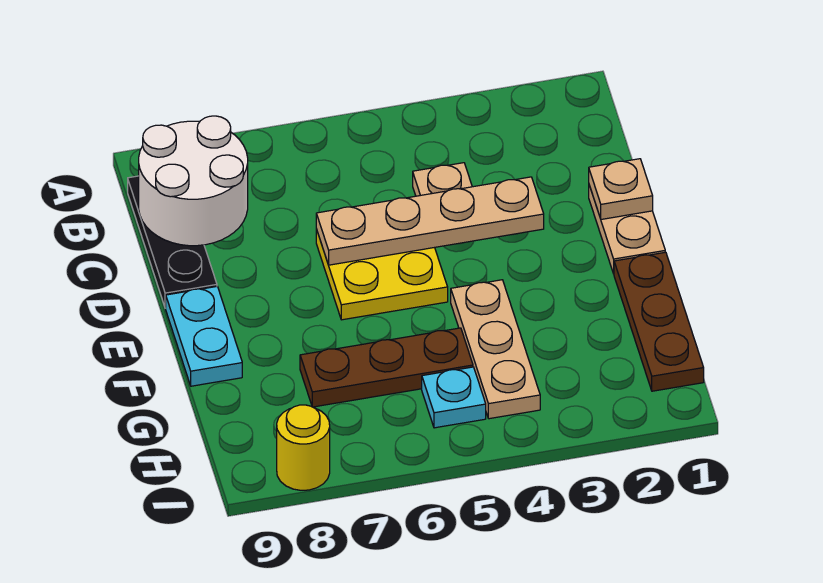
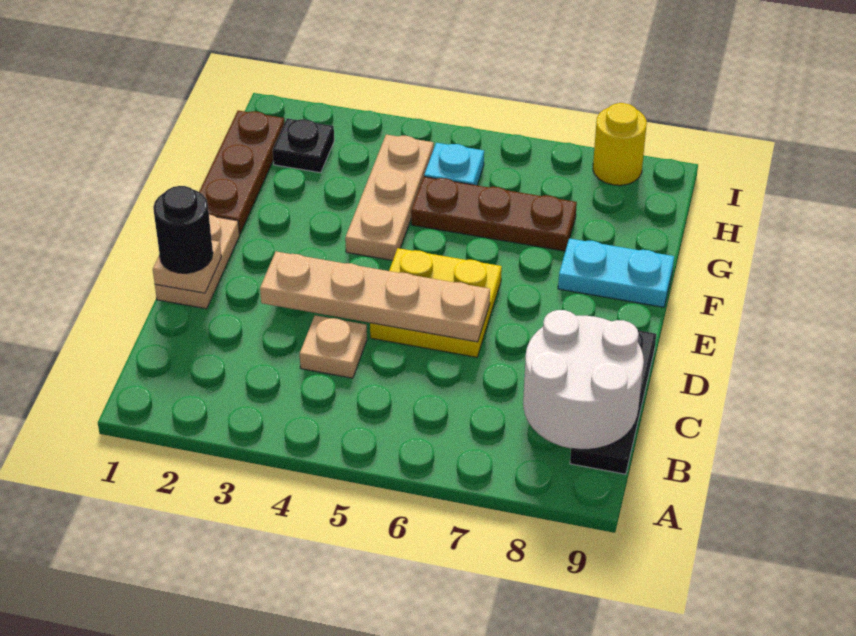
none -> black round brick D1 level 3
cyan plate E9:F9 level 1 -> cyan plate F8:F9 level 1
none -> black plate H2 level 1

